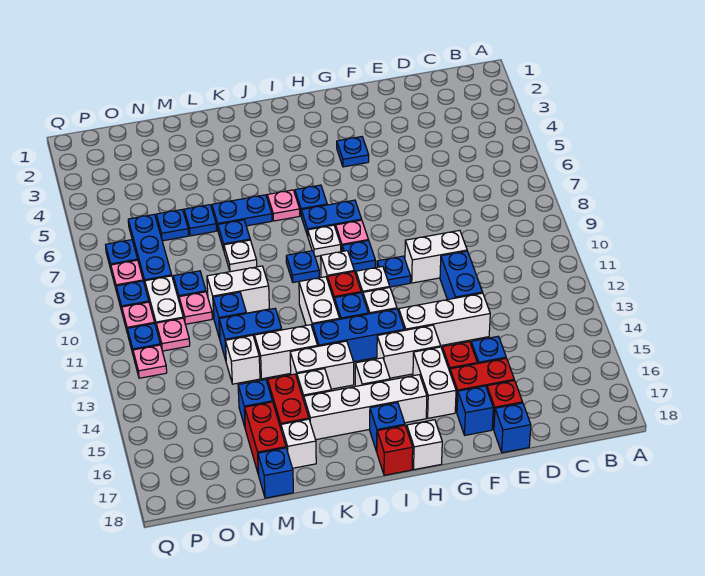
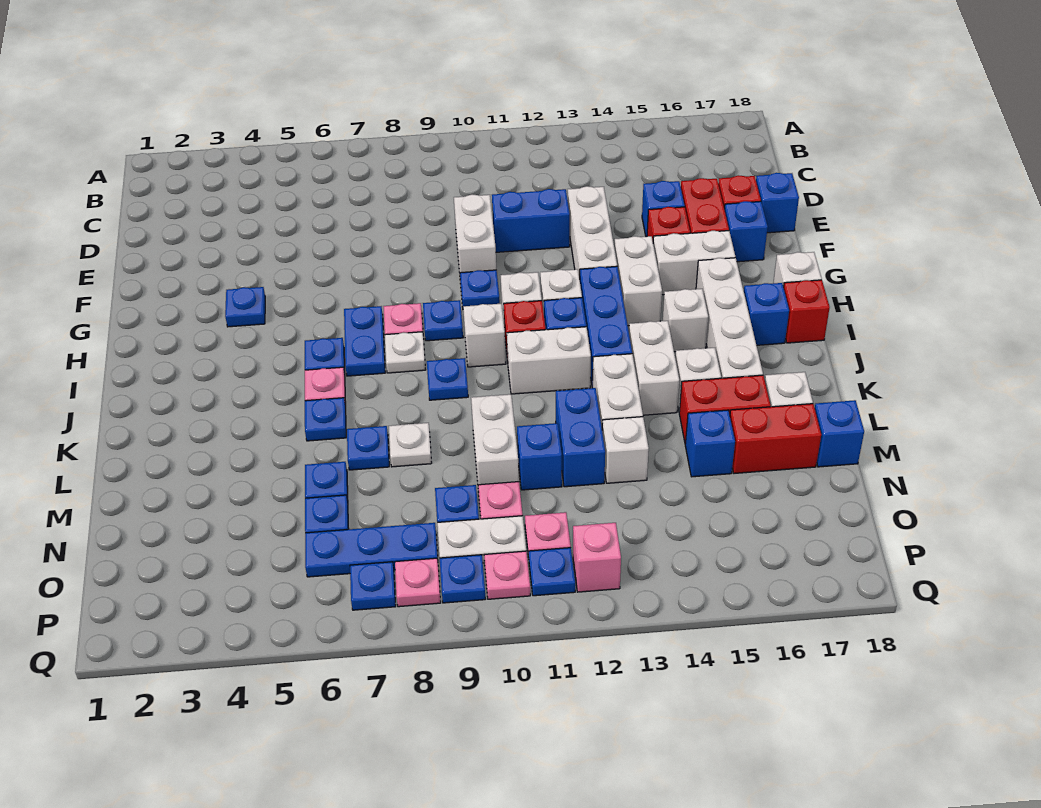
blue plate K6:L6 level 1 -> blue plate K6 level 1
pink plate P12 level 1 -> pink brick P12 level 1

